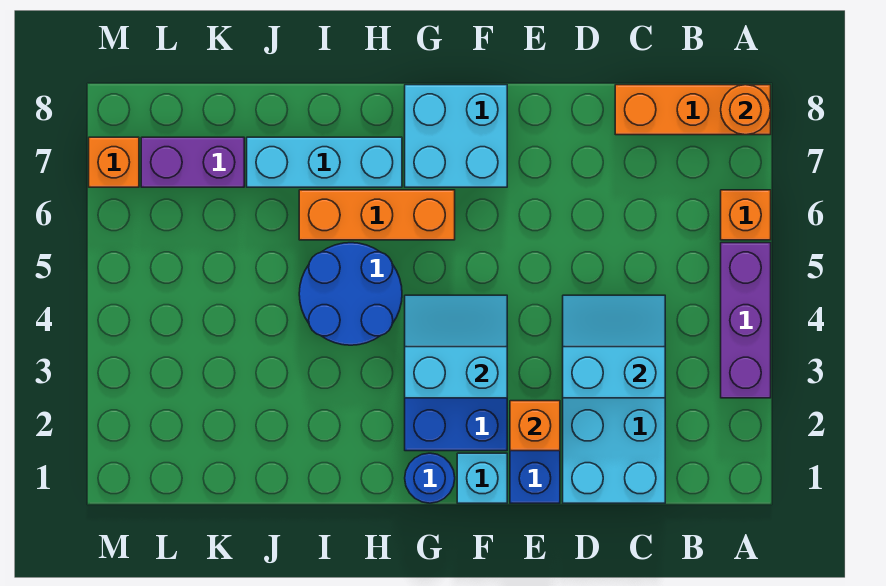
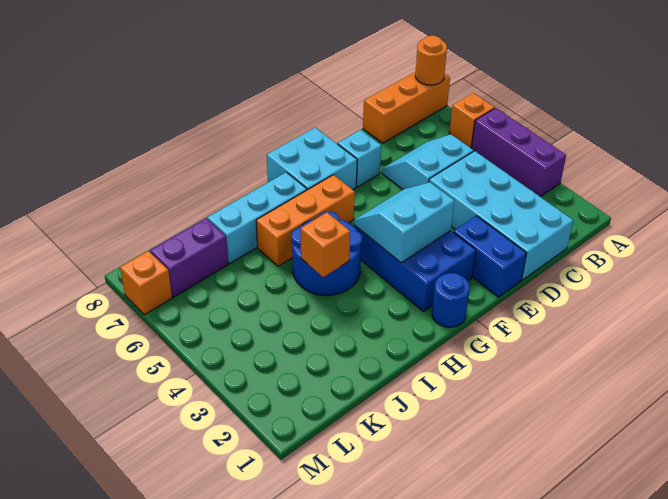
cyan slope C3:D4 level 2 top 3 -> cyan slope C5:D6 level 1 top 5
orange brick E2 level 2 -> orange brick I4 level 2
cyan brick F1 level 1 -> cyan brick E7 level 1

